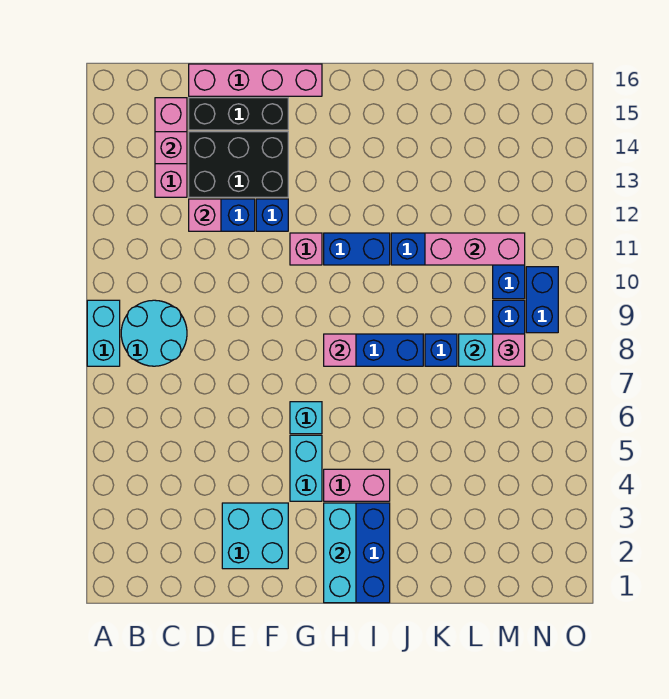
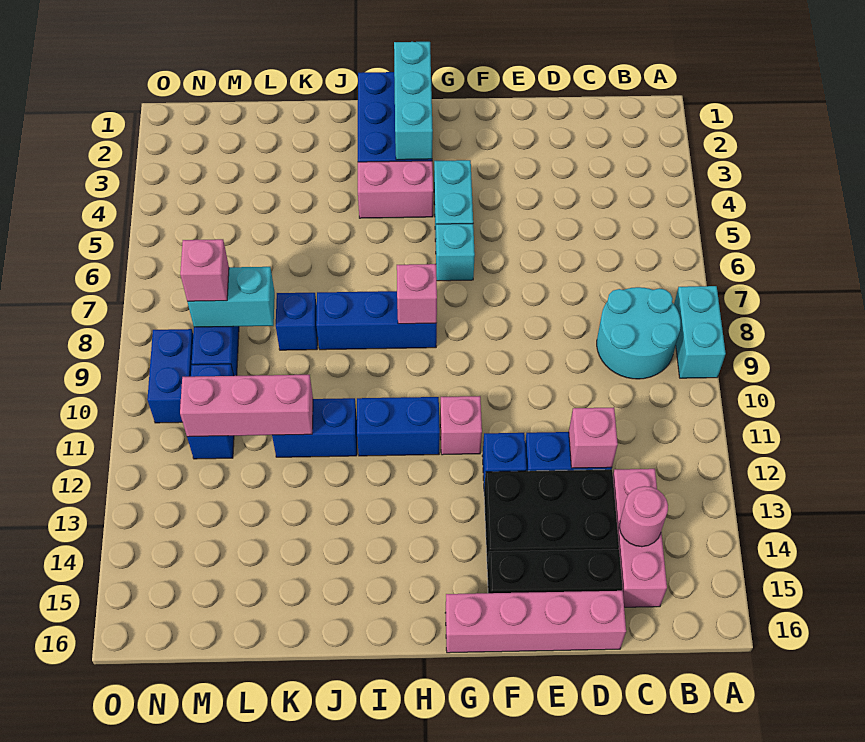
pink brick C14 level 2 -> pink round brick C14 level 2
cyan brick E2:F3 level 1 -> none

